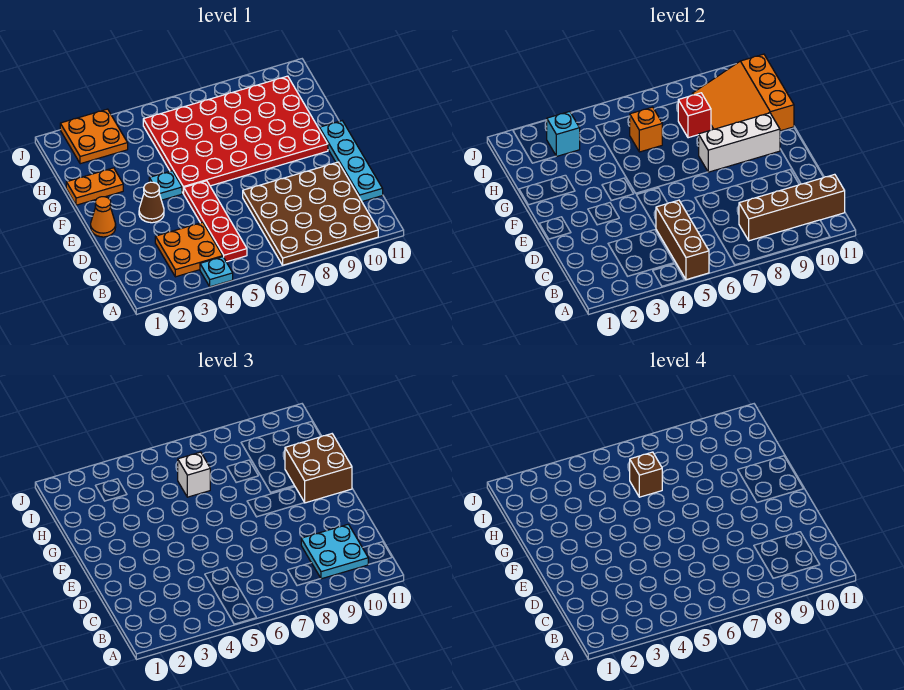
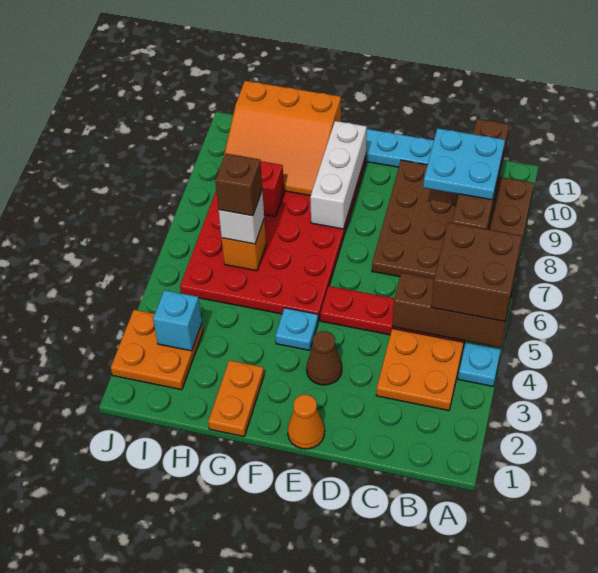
brown brick F10:G11 level 3 -> brown brick A5:B6 level 3

